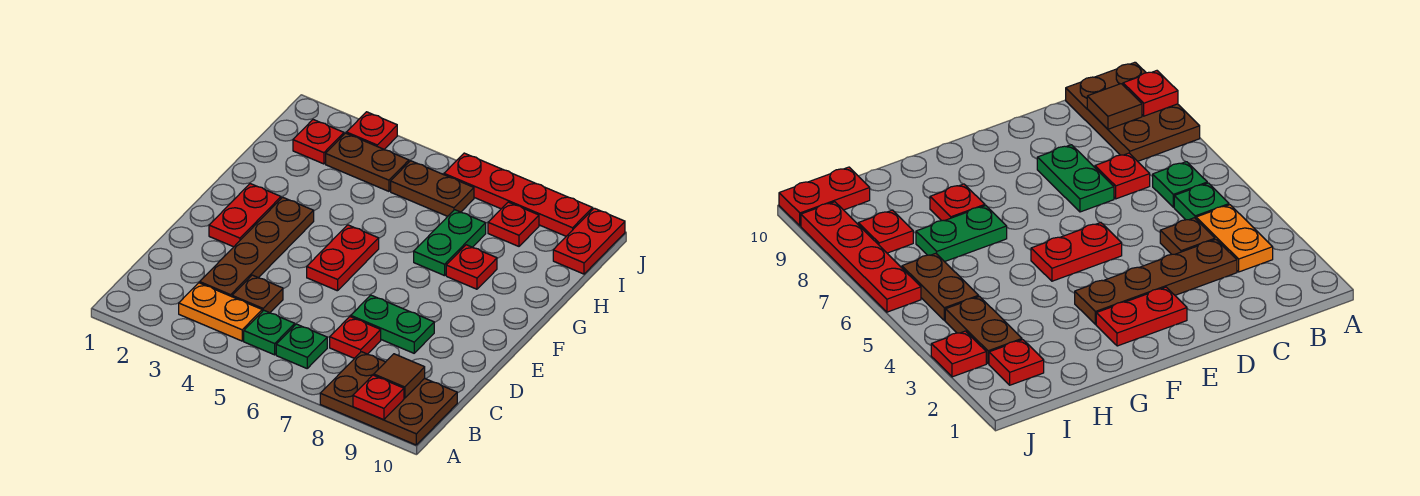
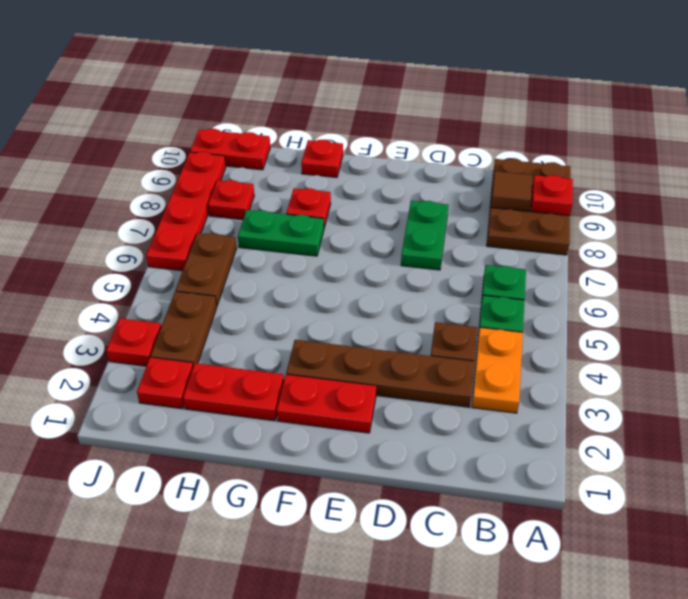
red plate C7 level 1 -> red plate G10 level 1
red plate E5:F5 level 1 -> red plate G2:H2 level 1

